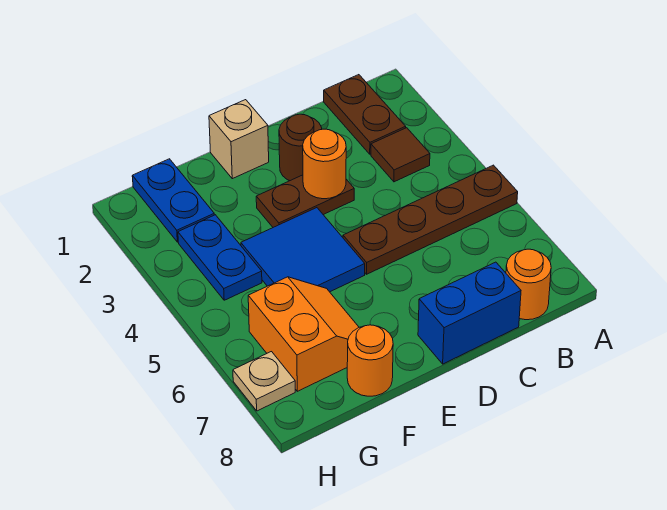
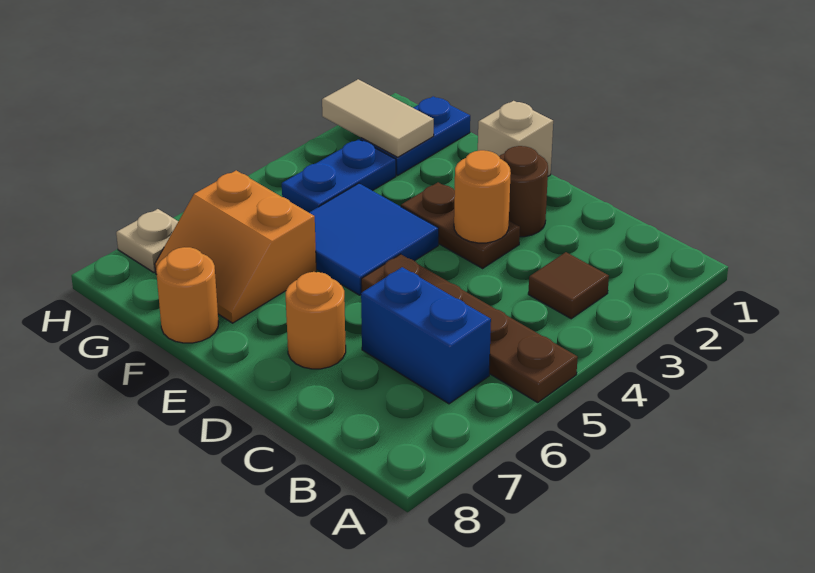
brown plate B1:B2 level 1 -> none
orange round brick B8 level 1 -> orange round brick D7 level 1
blue brick C8:D8 level 1 -> blue brick B6:C6 level 1
orange slope F6:G7 level 1 top G -> orange slope F6:G7 level 1 top 6
none -> tan tile G2:H2 level 2

